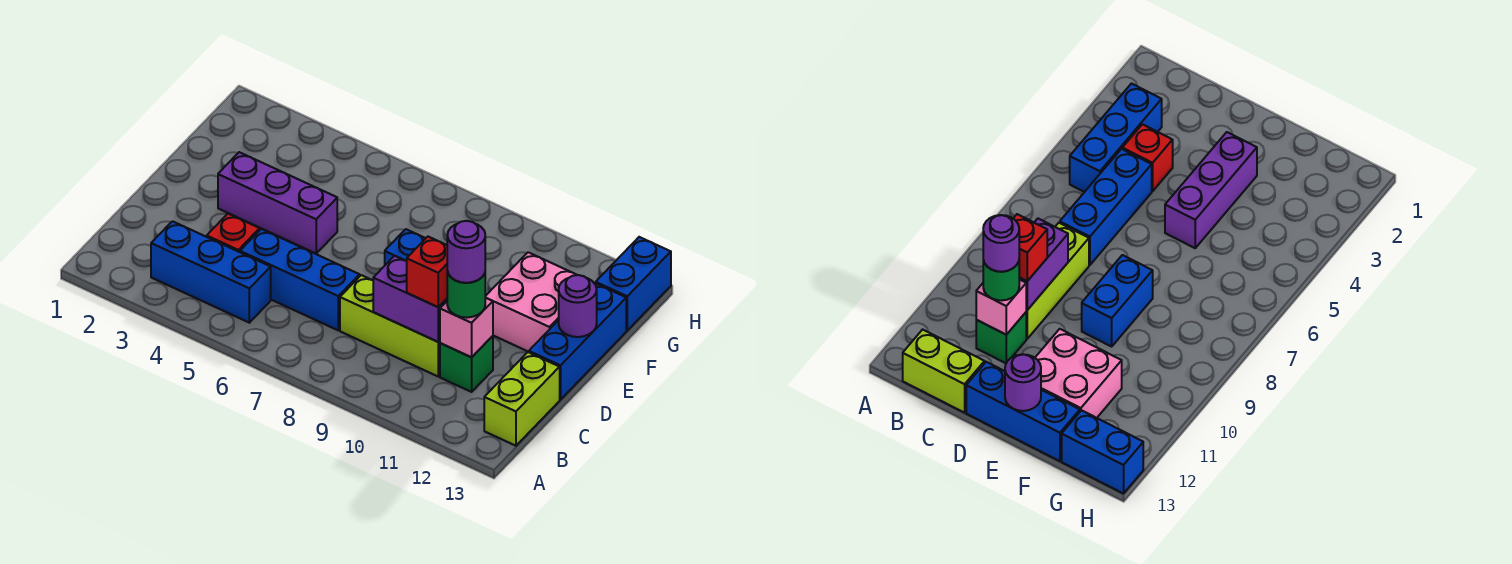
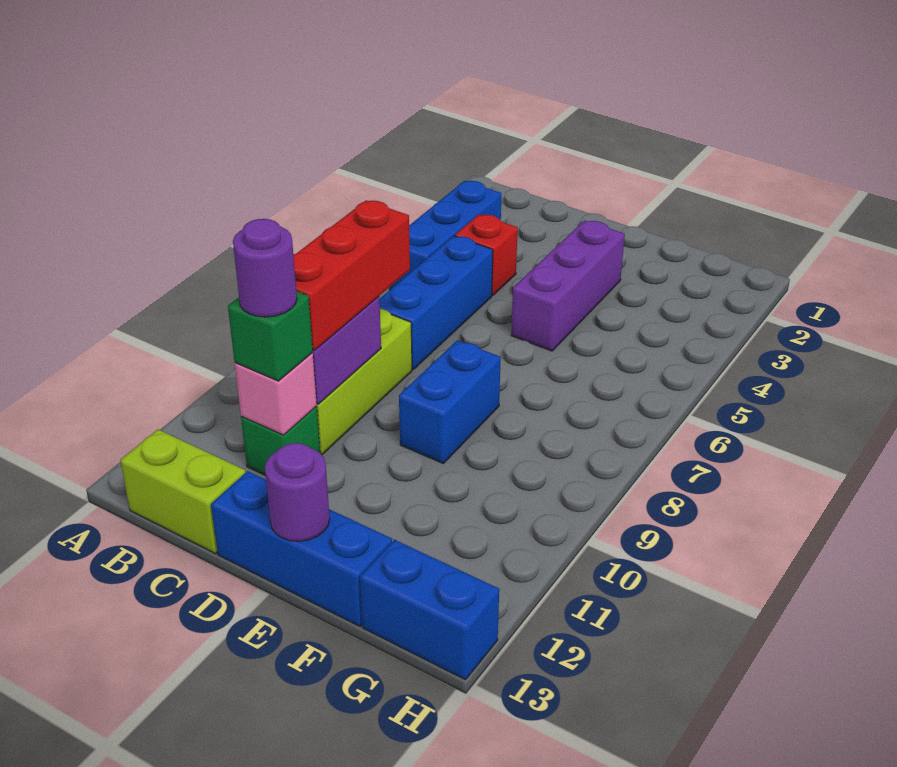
red brick C10 level 3 -> red brick C8:C10 level 3
green round brick C11 level 3 -> green brick C11 level 3
pink brick E11:F12 level 1 -> none

